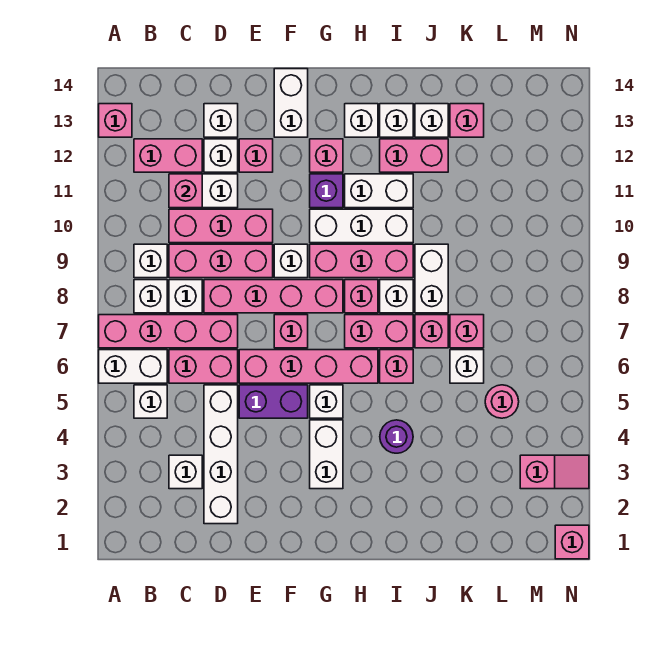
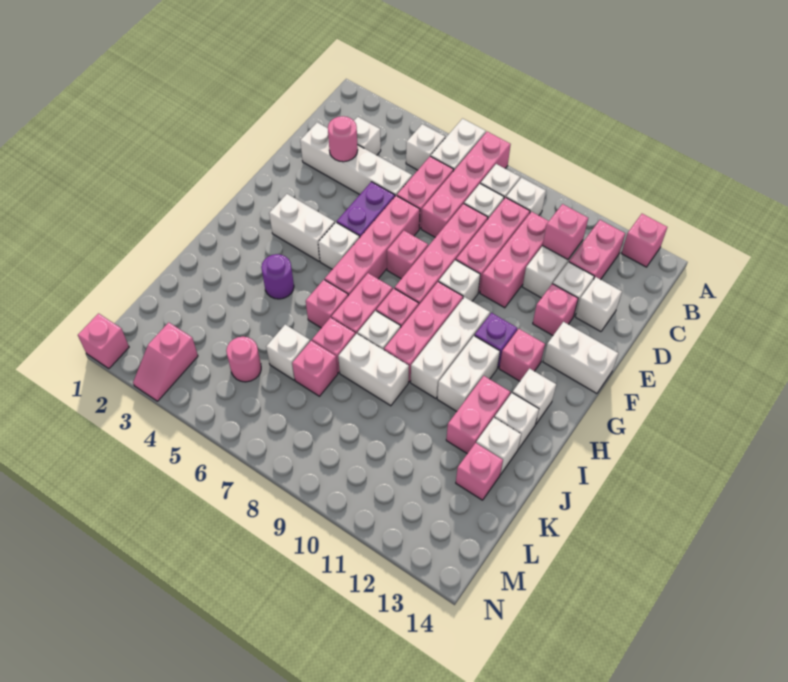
none -> pink round brick D3 level 2

